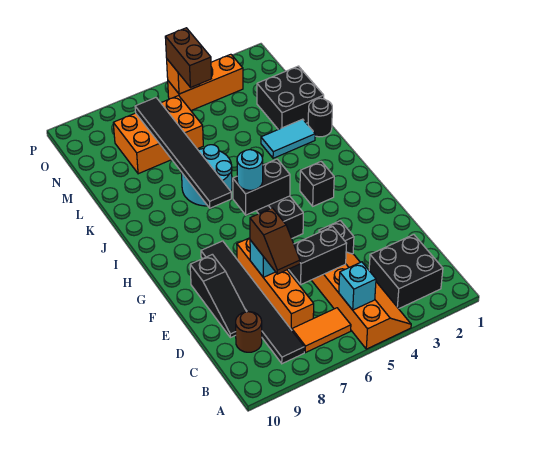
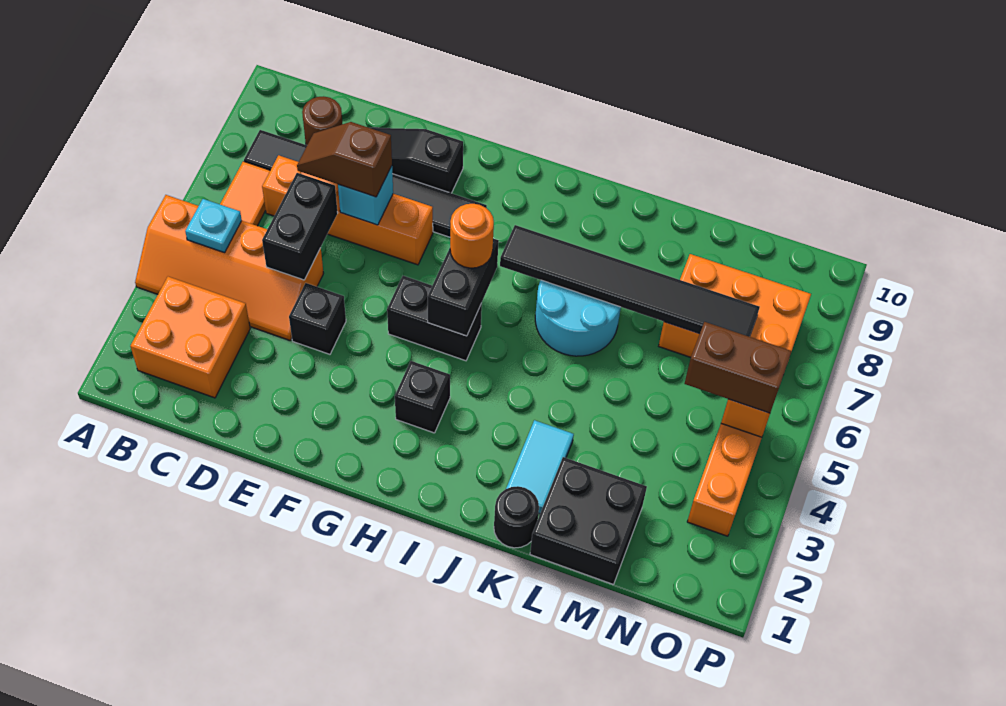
black brick B2:C3 level 1 -> orange brick B2:C3 level 1
cyan brick B5 level 2 -> cyan plate B5 level 2
cyan round brick H6 level 3 -> orange round brick H6 level 3
orange brick M6:N8 level 1 -> orange brick M7:O8 level 1

